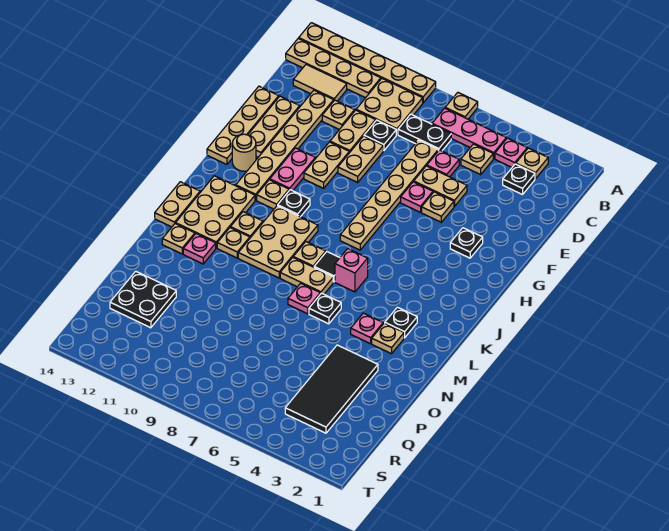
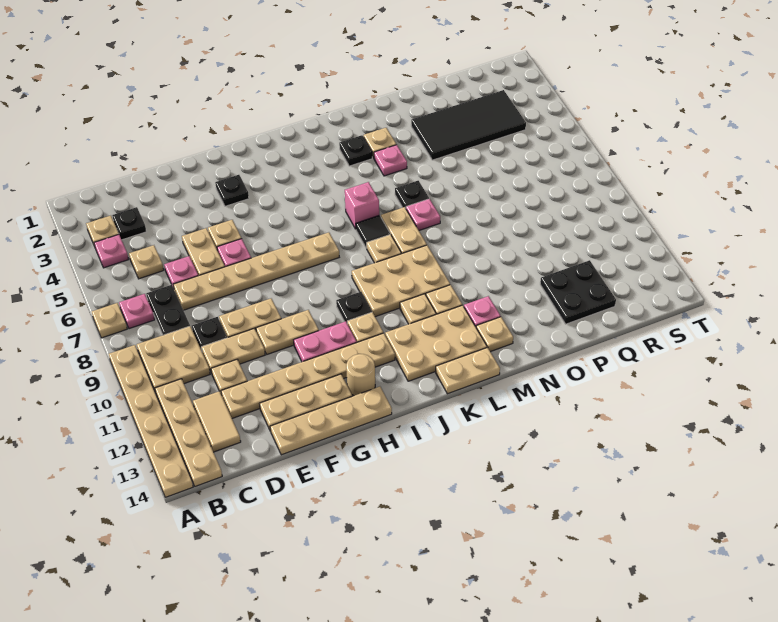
pink plate B5:B7 level 1 -> pink plate B7 level 1

